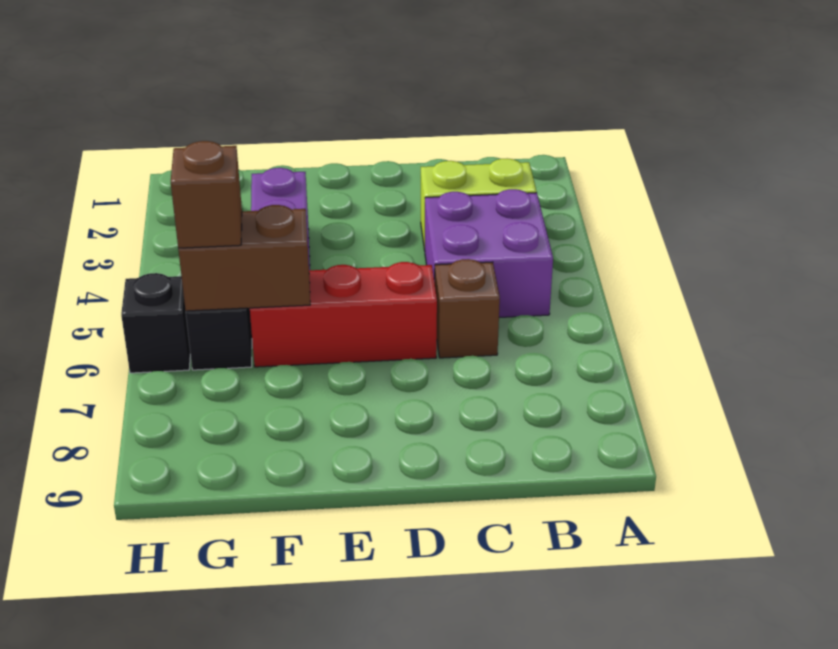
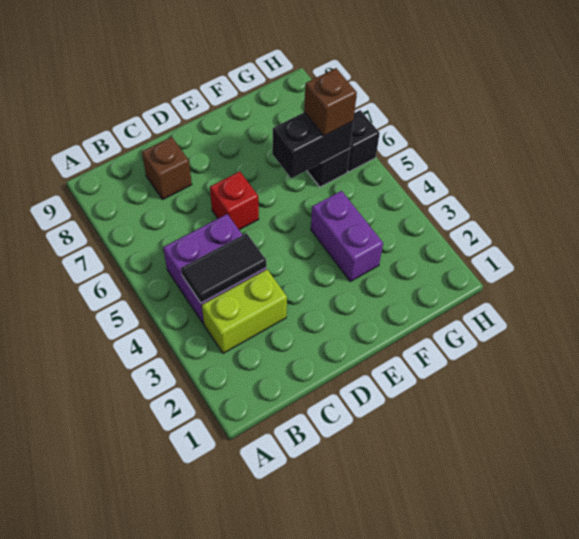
none -> black tile B4:C4 level 2
brown brick C6 level 1 -> brown brick C8 level 1
red brick D6:F6 level 1 -> red brick D6 level 1
brown brick F6:G6 level 2 -> black brick F6:G6 level 2

